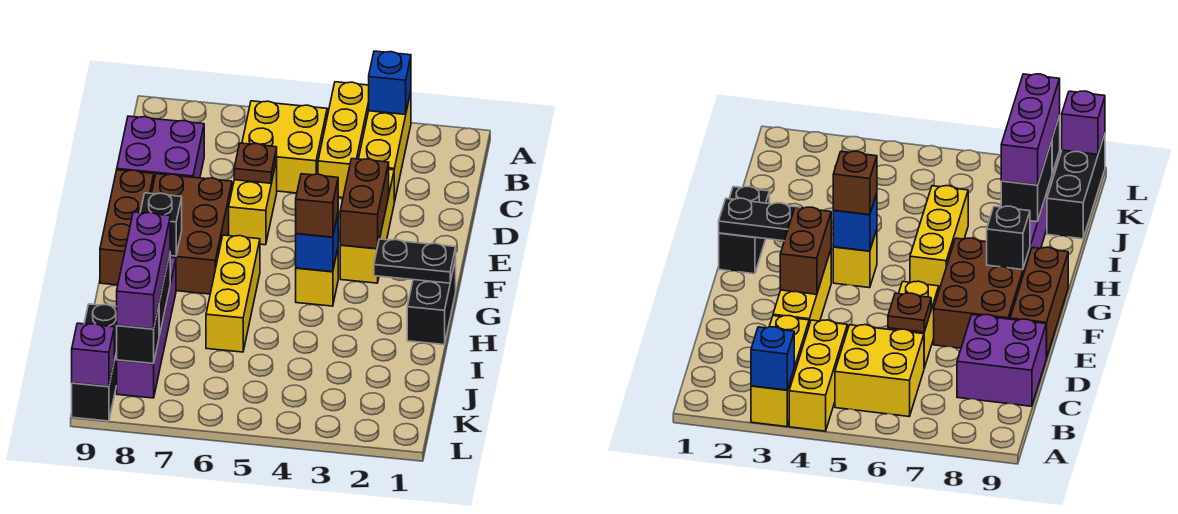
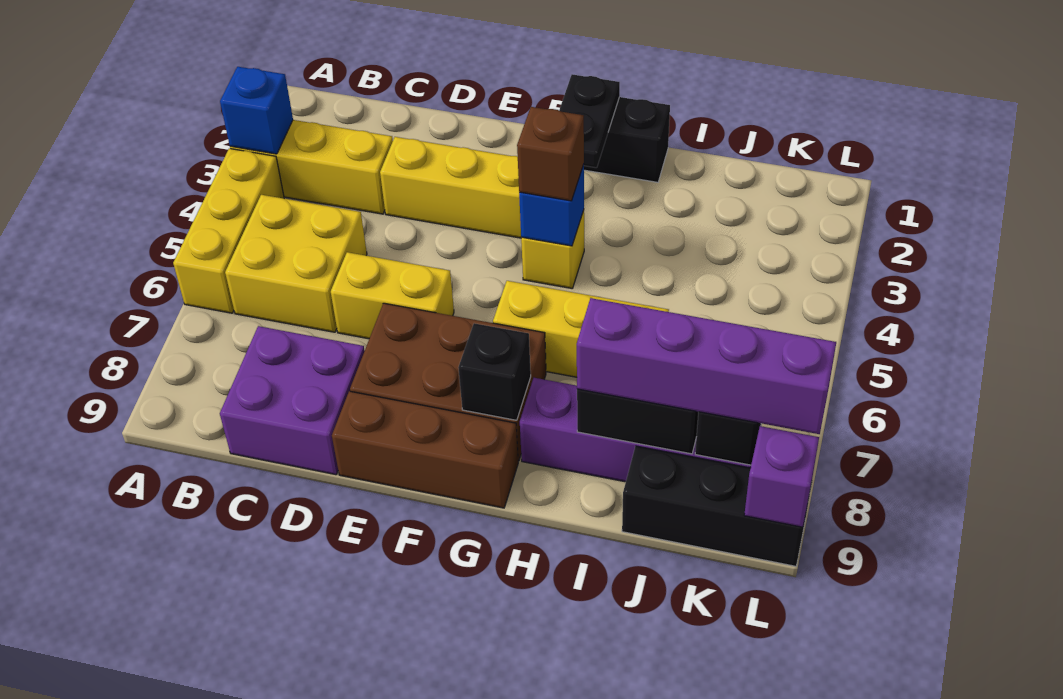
yellow brick A4:C4 level 1 -> yellow brick A4:A6 level 1
brown plate D6 level 2 -> none
brown brick E3:F3 level 2 -> none
purple brick I8:K8 level 3 -> purple brick I8:L8 level 3

